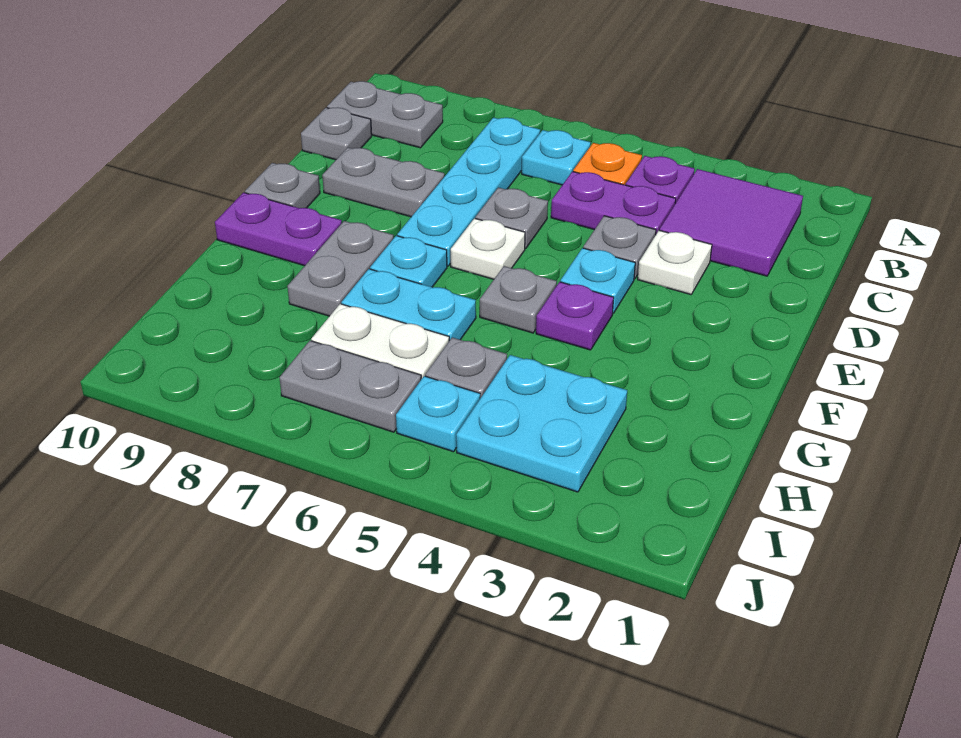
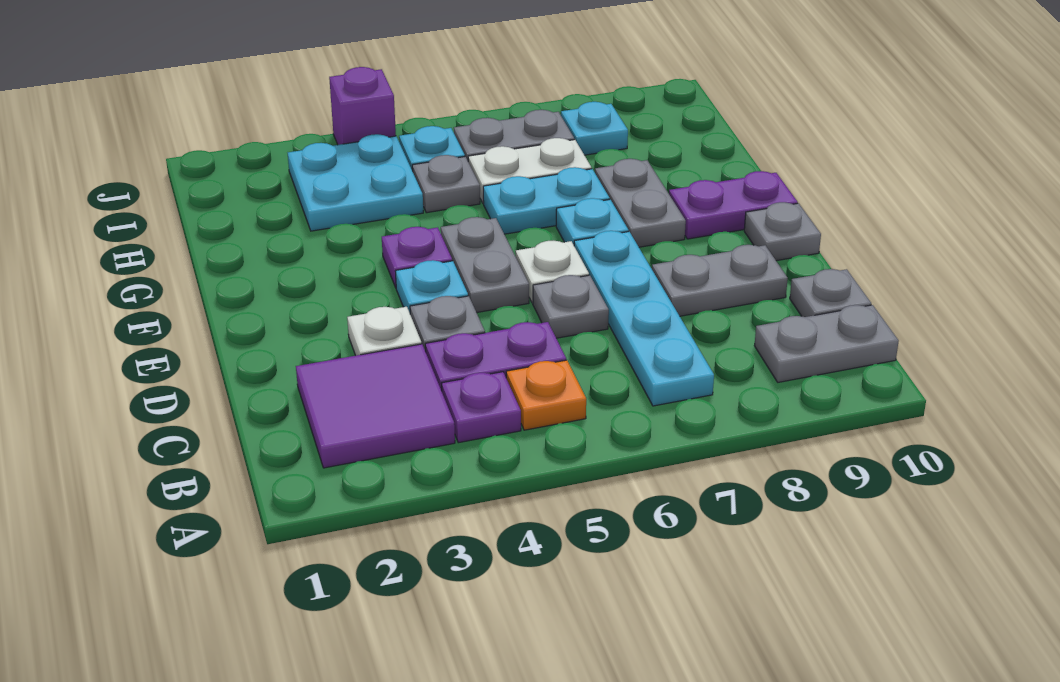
cyan plate B6 level 1 -> cyan plate I8 level 1
grey plate F5 level 1 -> grey plate E5:F5 level 1
none -> purple brick J4 level 1

